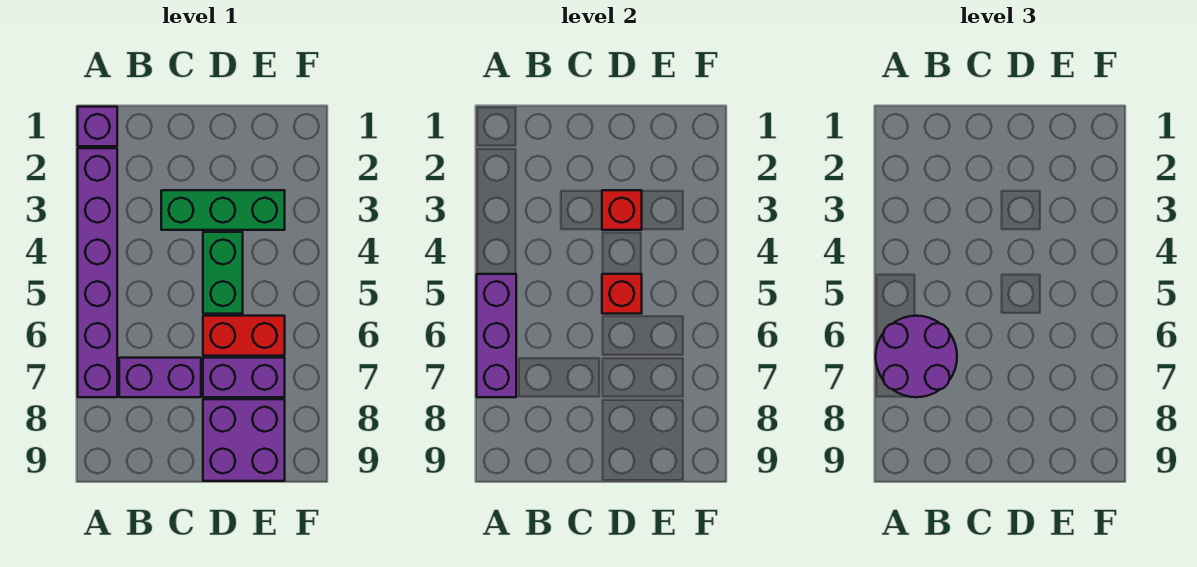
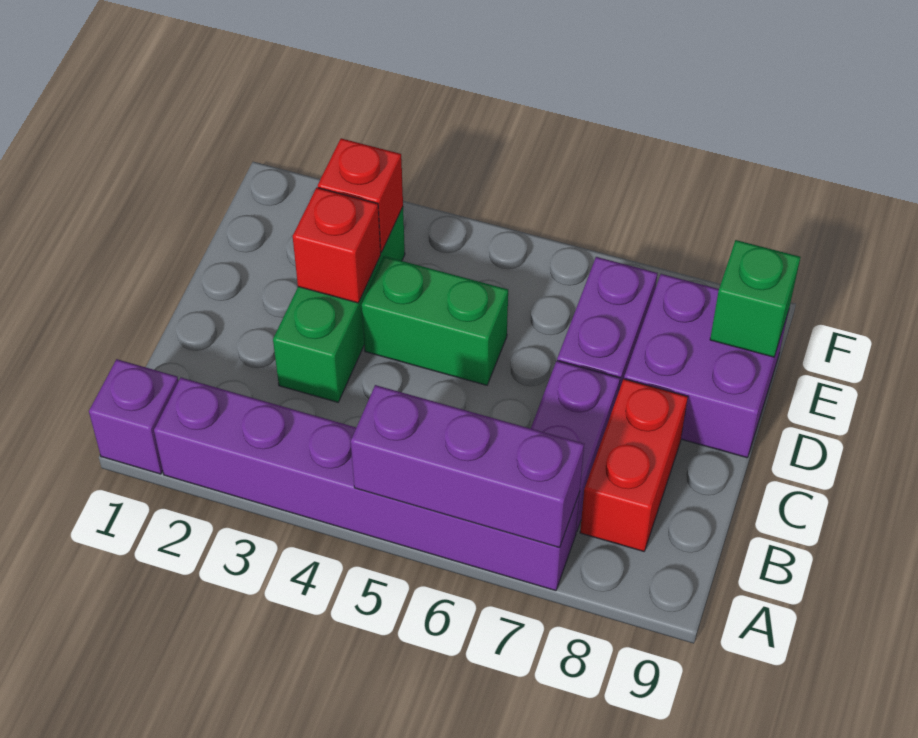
purple round brick A6:B7 level 3 -> none
red brick D5 level 2 -> red brick E3 level 2
red brick D6:E6 level 1 -> red brick B8:C8 level 1
none -> green brick E9 level 2

